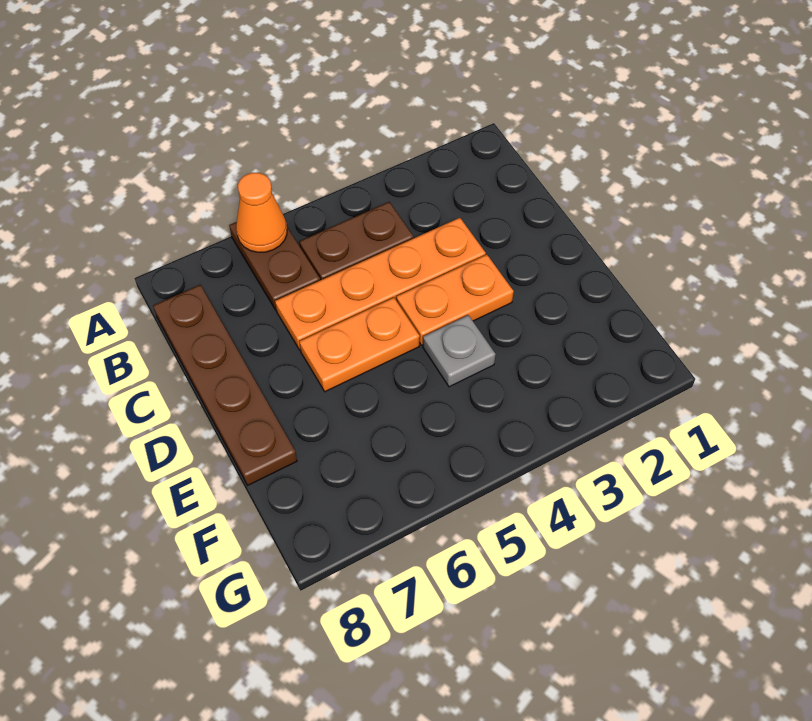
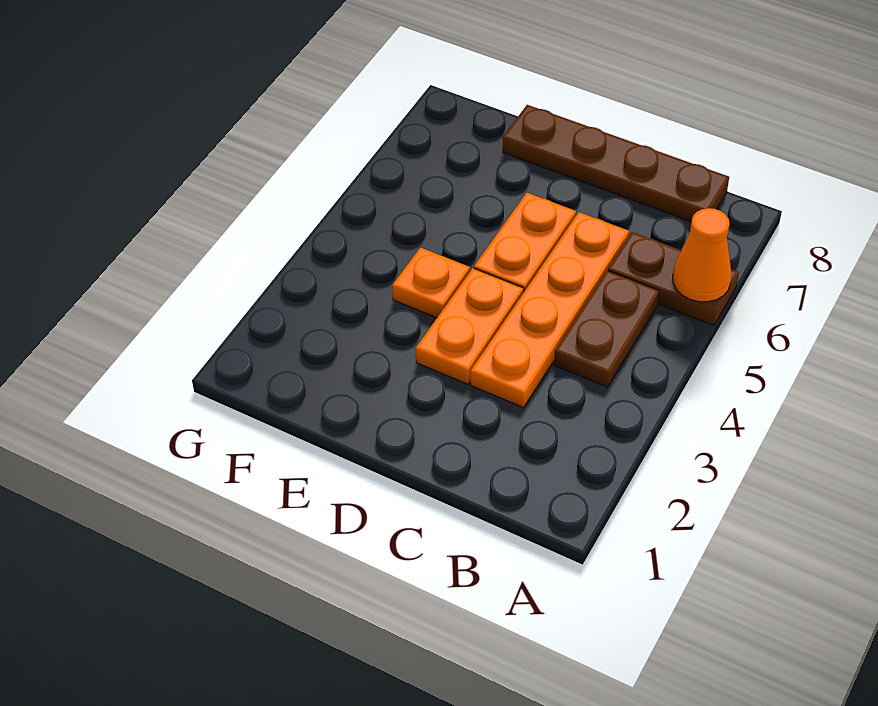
grey plate E4 level 1 -> orange plate E4 level 1

